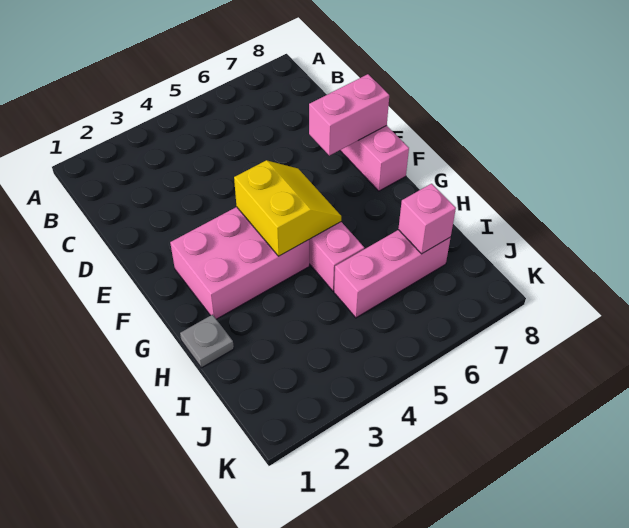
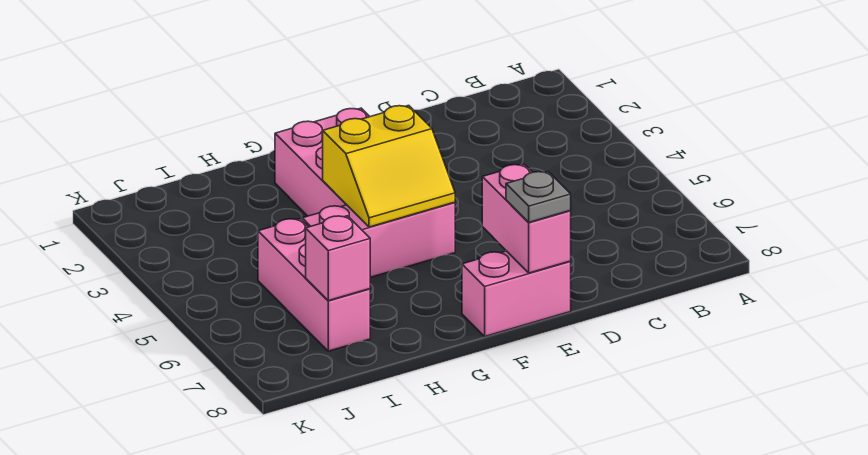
grey plate H1 level 1 -> grey plate E8 level 3

